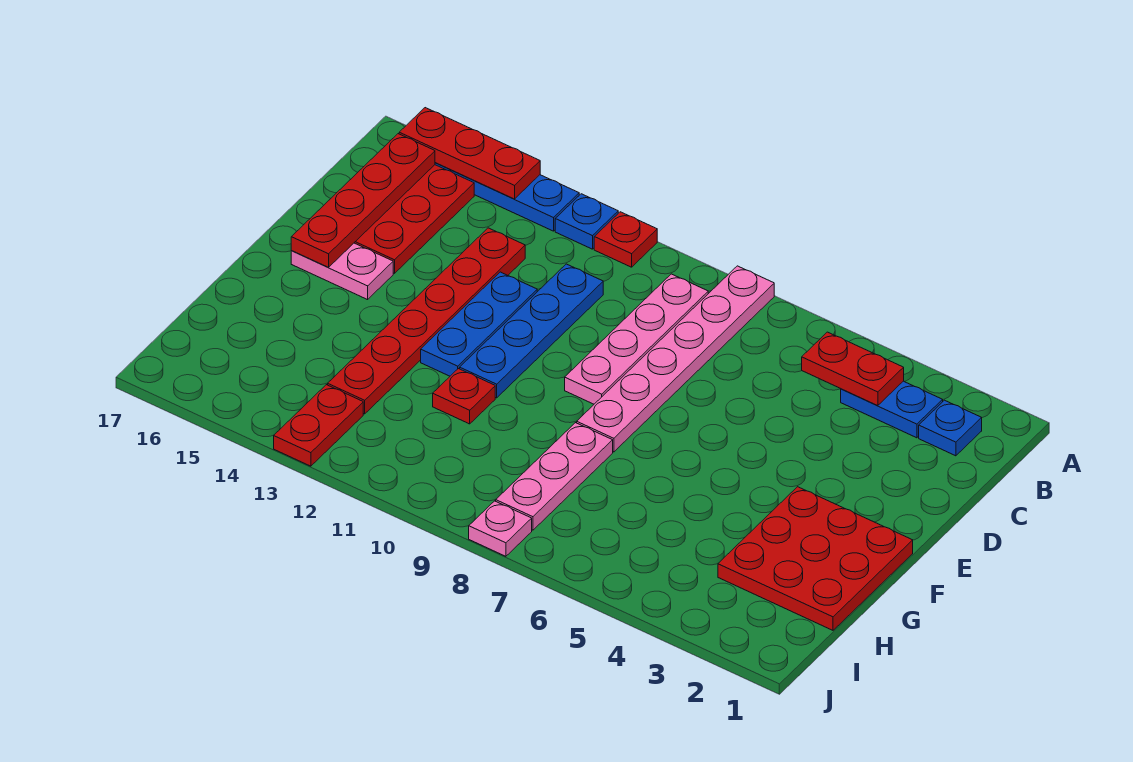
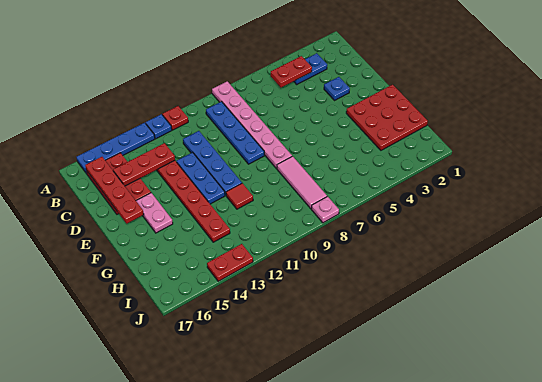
red plate A14:A16 level 2 -> red plate C13:C15 level 2
blue plate B2 level 1 -> blue plate D3 level 1
pink plate B9:E9 level 1 -> blue plate B9:E9 level 1
pink plate E15:E16 level 1 -> pink plate E15:F15 level 1
pink plate G8:I8 level 1 -> pink tile G8:I8 level 1
red plate G11 level 1 -> red tile G11 level 1
red plate I13:J13 level 1 -> red plate J13:J14 level 1

